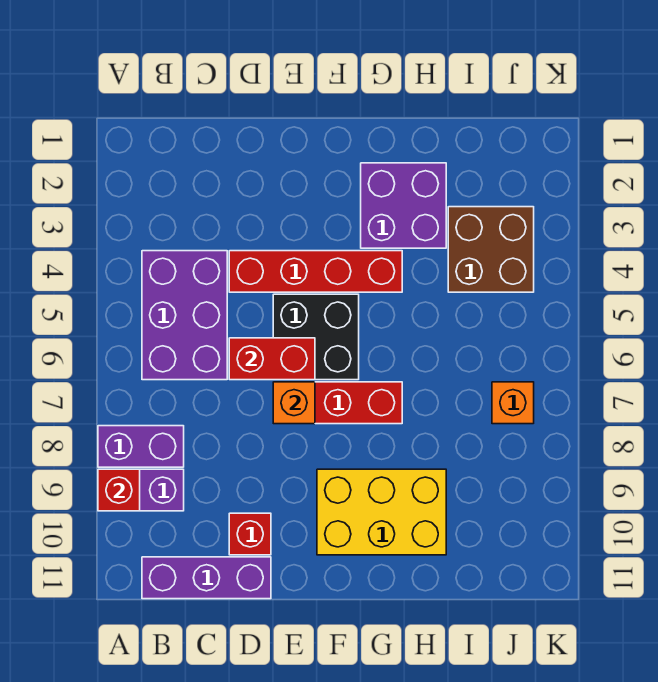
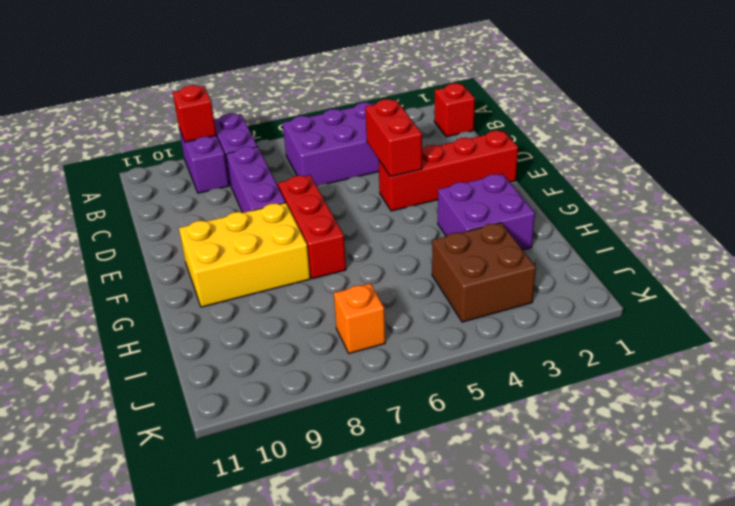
purple brick B11:D11 level 1 -> purple brick C8:E8 level 1
red brick D4:G4 level 1 -> red brick E1:E4 level 1
red brick D6:E6 level 2 -> red brick D4:E4 level 2
red brick D10 level 1 -> red brick B1 level 1
black brick E5:F6 level 1 -> none
orange brick E7 level 2 -> none
yellow brick F9:H10 level 1 -> yellow brick F8:G10 level 1

